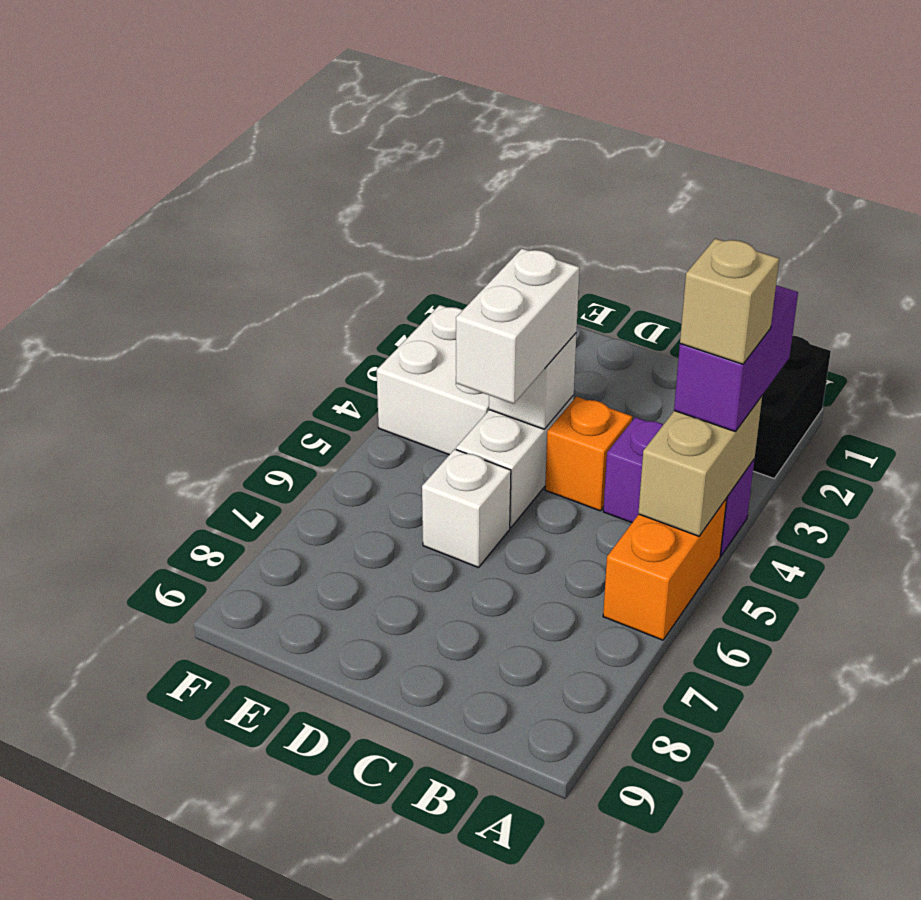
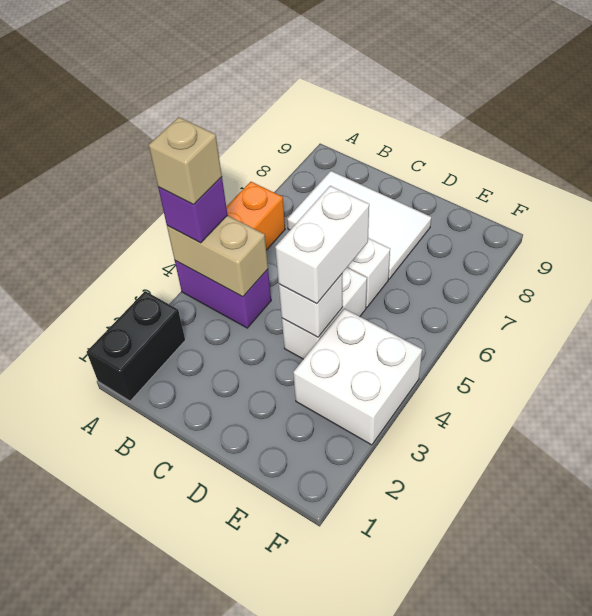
purple brick A3:A4 level 3 -> purple brick A4 level 3
tan brick A4:A5 level 2 -> tan brick A4:B4 level 2
none -> white tile B7:D8 level 1
orange brick C4 level 1 -> none

